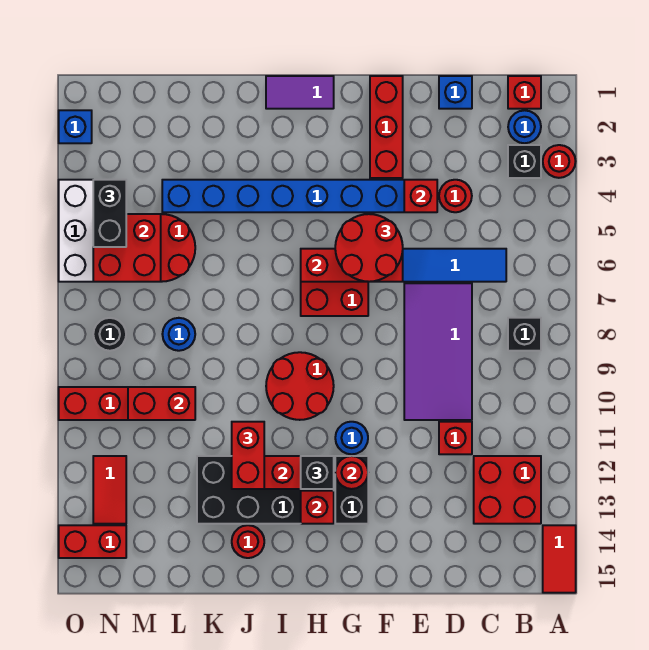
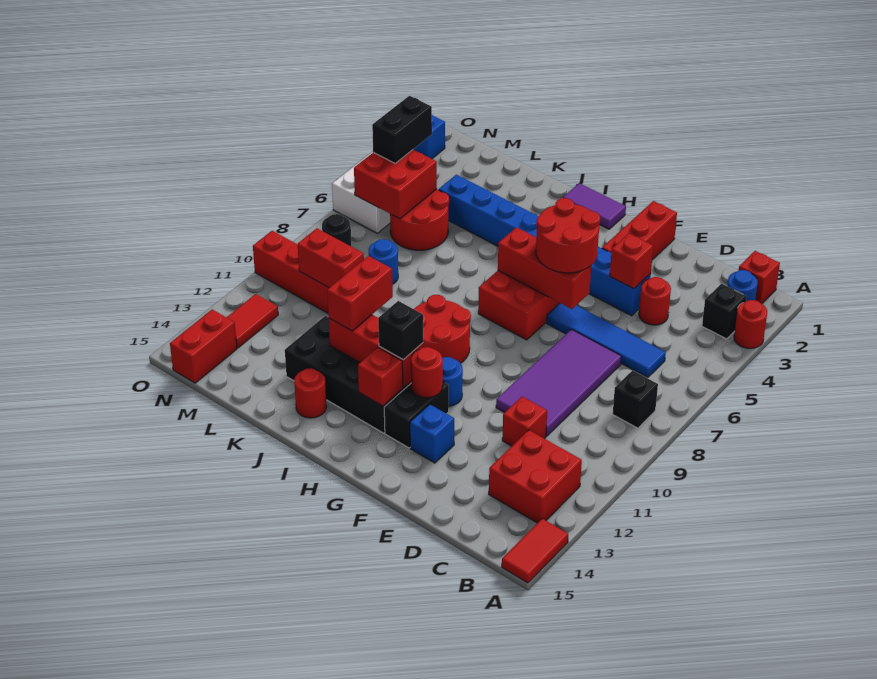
blue brick D1 level 1 -> blue brick F13 level 1
red brick N14:O14 level 1 -> red brick N14:N15 level 1

